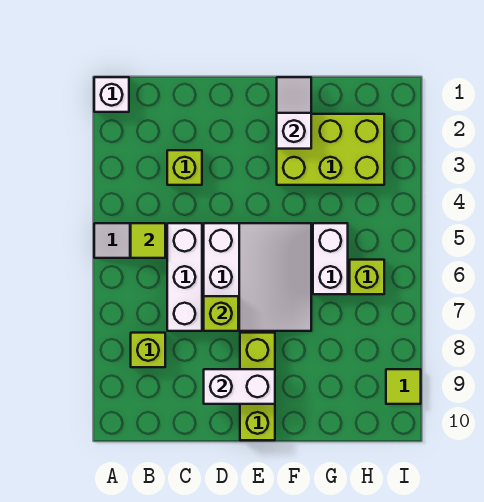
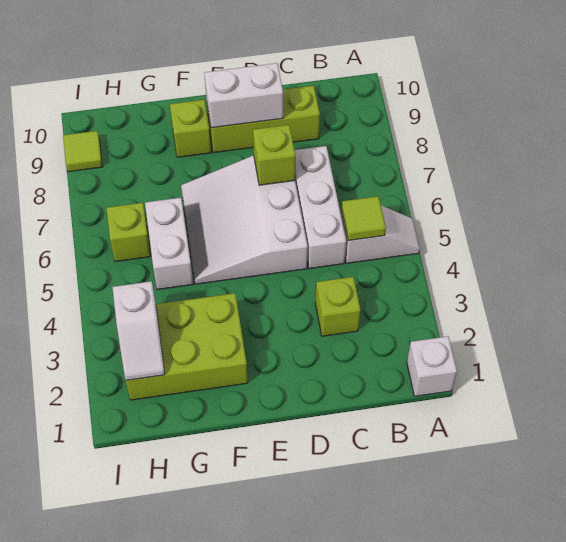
lime brick B8 level 1 -> lime brick F9 level 1
lime brick E8:E10 level 1 -> lime brick C9:E9 level 1
white slope F1:F2 level 2 top 2 -> white slope H2:H3 level 2 top 3

